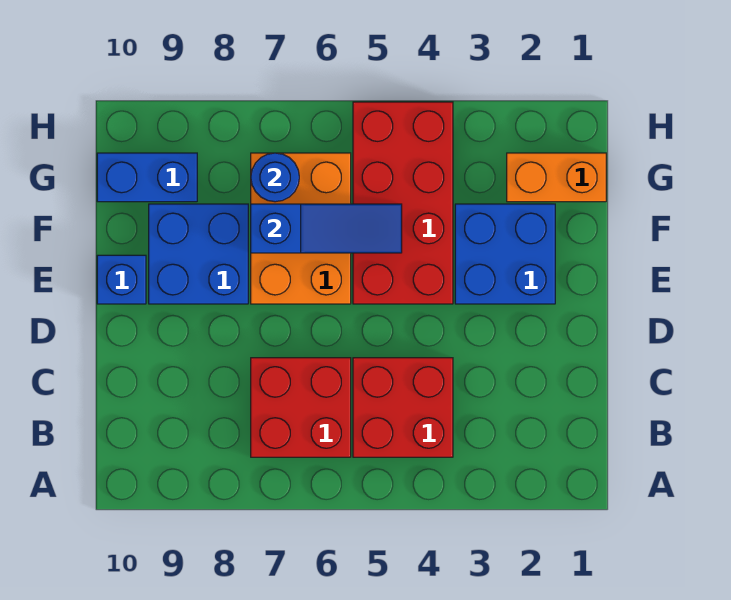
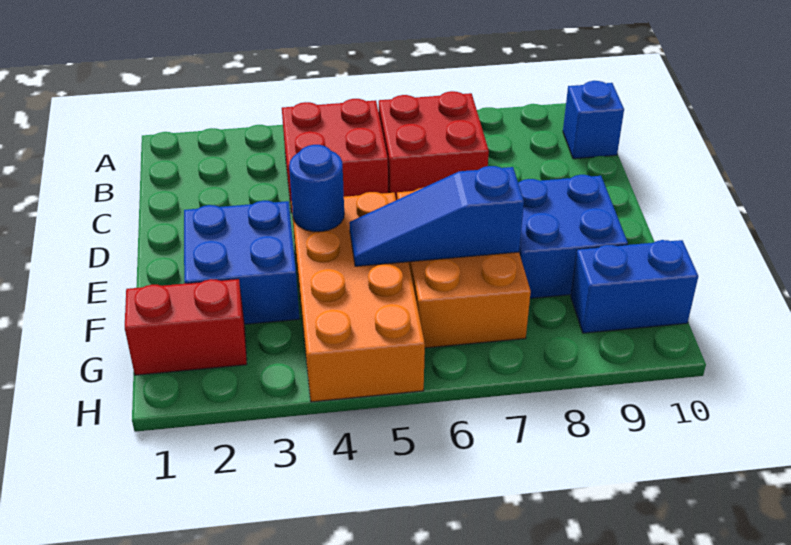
red brick E4:H5 level 1 -> orange brick E4:H5 level 1
blue brick E10 level 1 -> blue brick B10 level 1
orange brick G1:G2 level 1 -> red brick G1:G2 level 1
blue round brick G7 level 2 -> blue round brick E4 level 2

